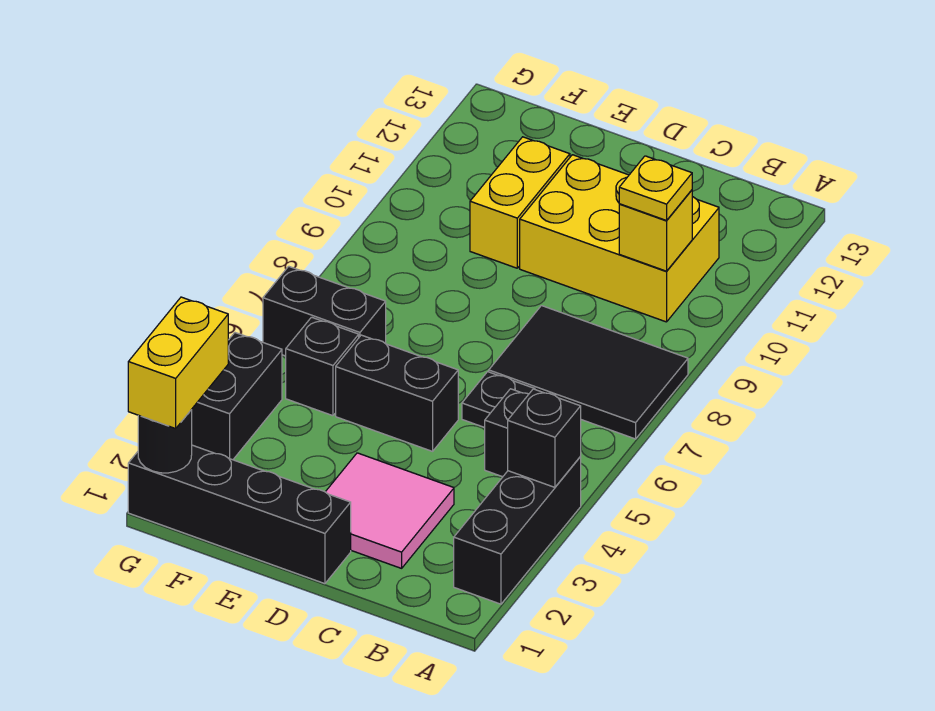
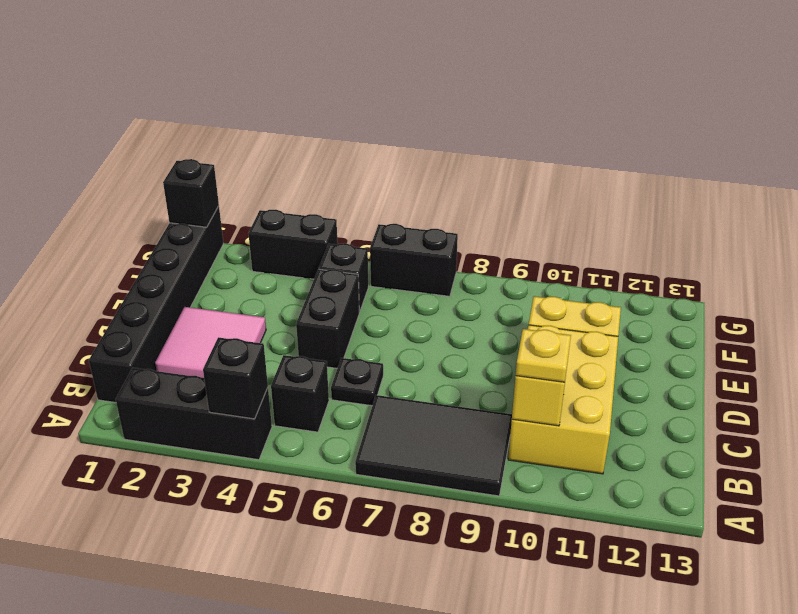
black tile A7:C8 level 1 -> black tile A7:B9 level 1
black brick D1:G1 level 1 -> black brick B1:G1 level 1
black brick F6:G6 level 1 -> black brick G6:G7 level 1
black round brick G1 level 2 -> black brick G1 level 2
yellow brick G1:G2 level 3 -> none

